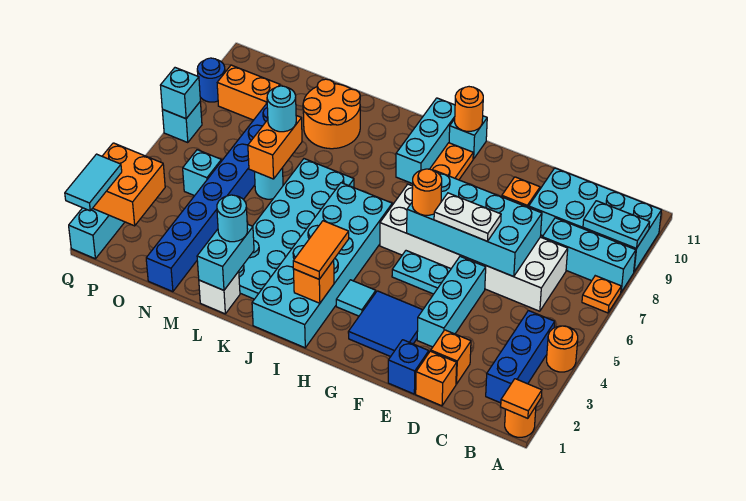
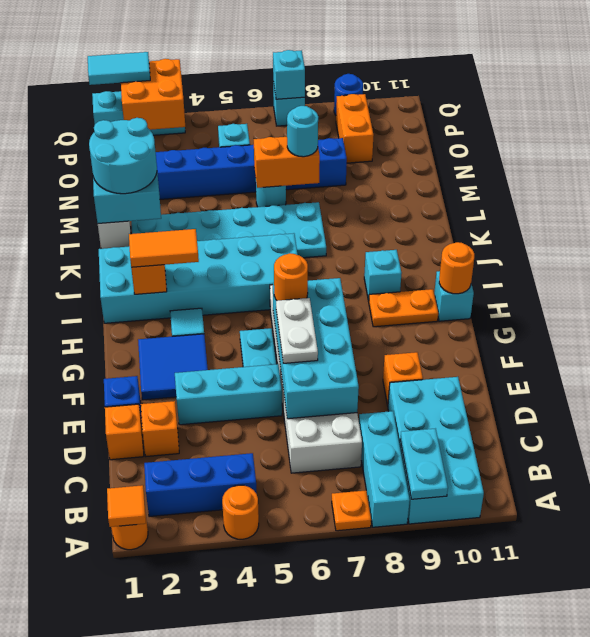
cyan brick I9:I11 level 1 -> cyan brick I9 level 1
cyan round brick L2 level 3 -> cyan round brick L1:M2 level 3
orange round brick L9:M10 level 1 -> none

